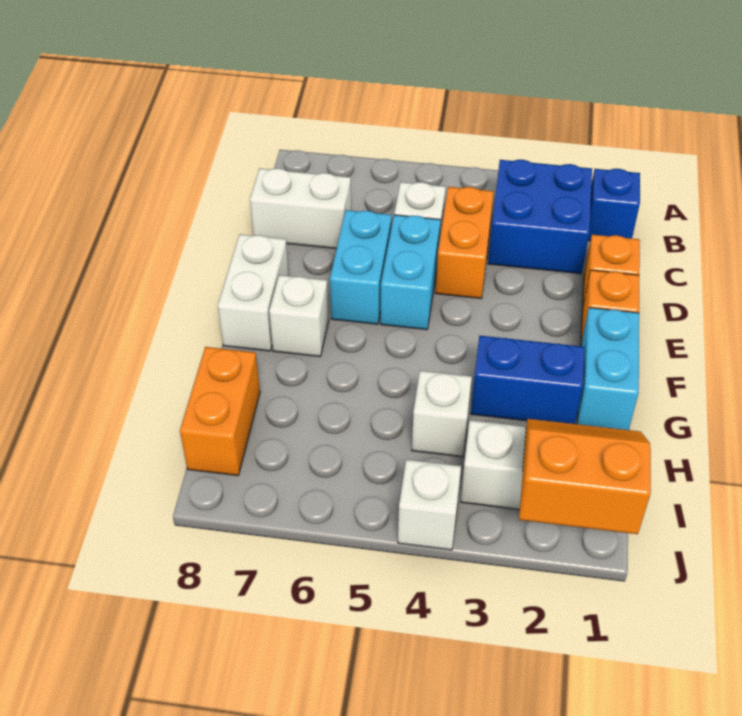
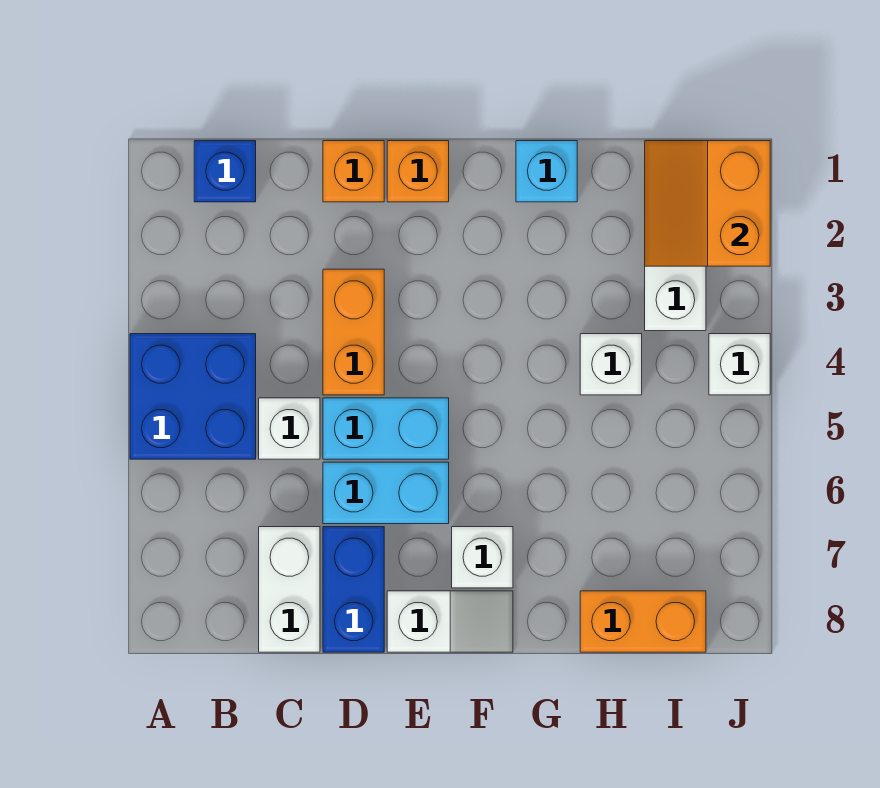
blue brick B2:C3 level 1 -> blue brick A4:B5 level 1
orange brick C4:D4 level 1 -> orange brick D3:D4 level 1
white brick E8:F8 level 1 -> white slope E8:F8 level 1 top E
cyan brick F1:G1 level 1 -> cyan brick G1 level 1
blue brick G2:G3 level 1 -> blue brick D7:D8 level 1

